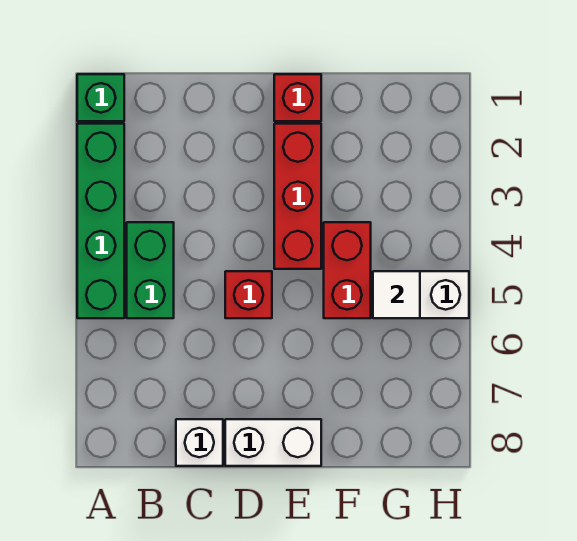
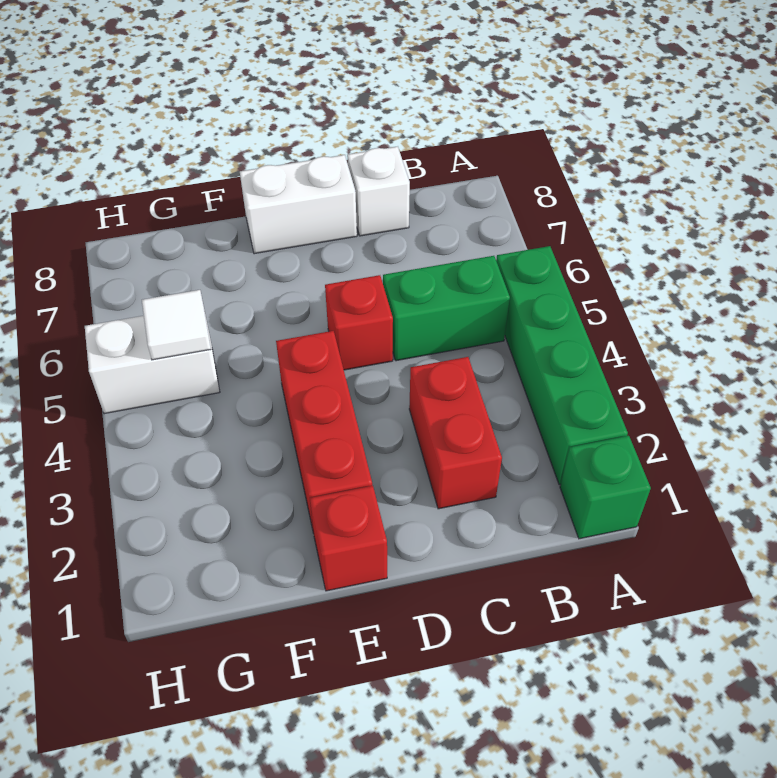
green brick B4:B5 level 1 -> green brick B5:C5 level 1
red brick F4:F5 level 1 -> red brick C2:C3 level 1

